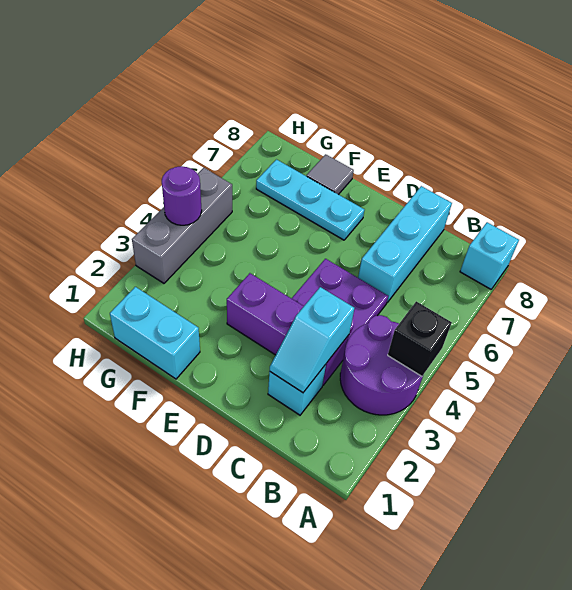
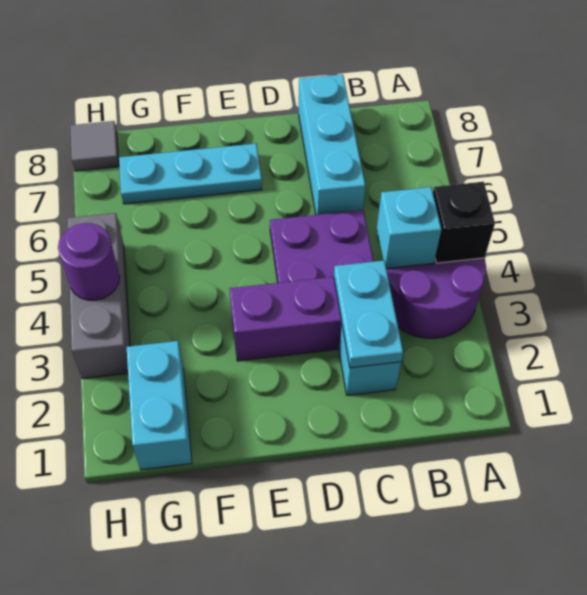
cyan brick A8 level 1 -> cyan brick B4 level 2
cyan slope C2:C3 level 2 top 3 -> cyan plate C2:C3 level 2
cyan brick F1:G1 level 1 -> cyan brick G1:G2 level 1
grey tile F8 level 1 -> grey tile H8 level 1

